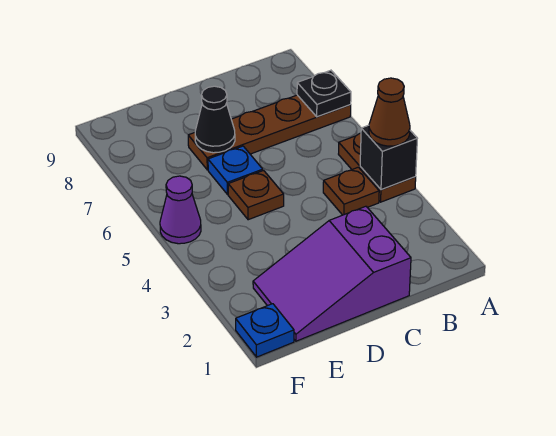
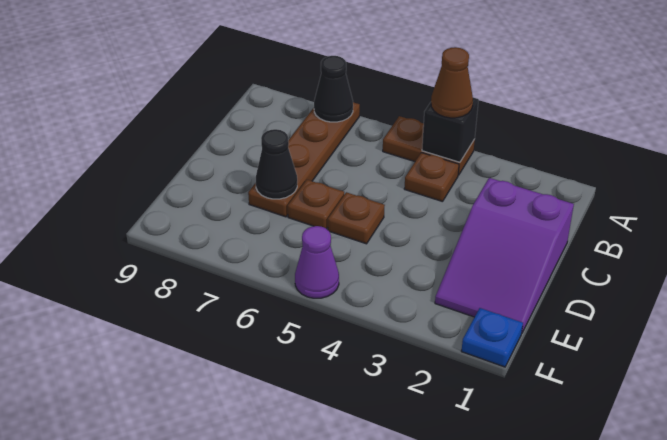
black plate A7 level 2 -> black cone A7 level 2
blue plate D6 level 1 -> brown plate D6 level 1

